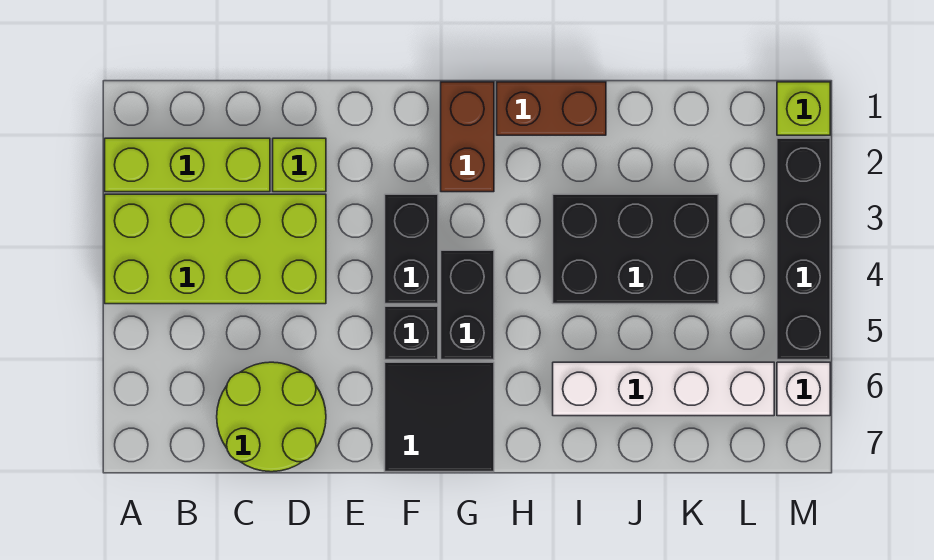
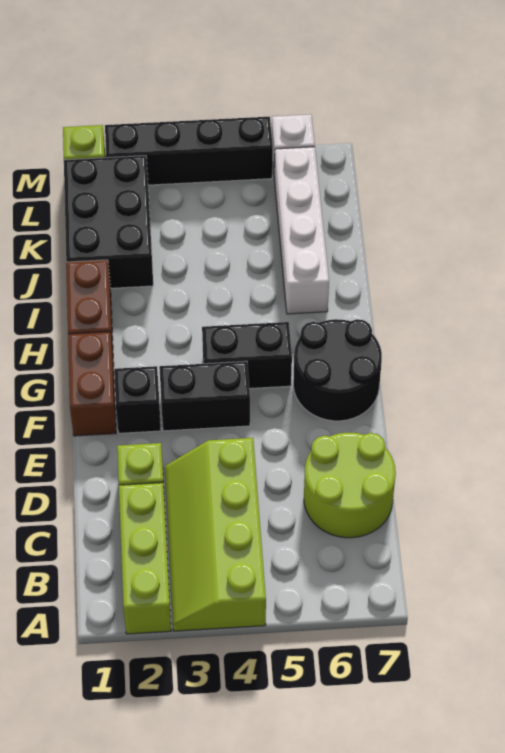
lime brick A3:D4 level 1 -> lime slope A3:D4 level 1 top 4
black brick F5 level 1 -> black brick F2 level 1
black tile F6:G7 level 1 -> black round brick F6:G7 level 1
brown brick G1:G2 level 1 -> brown brick F1:G1 level 1
black brick I3:K4 level 1 -> black brick J1:L2 level 1

